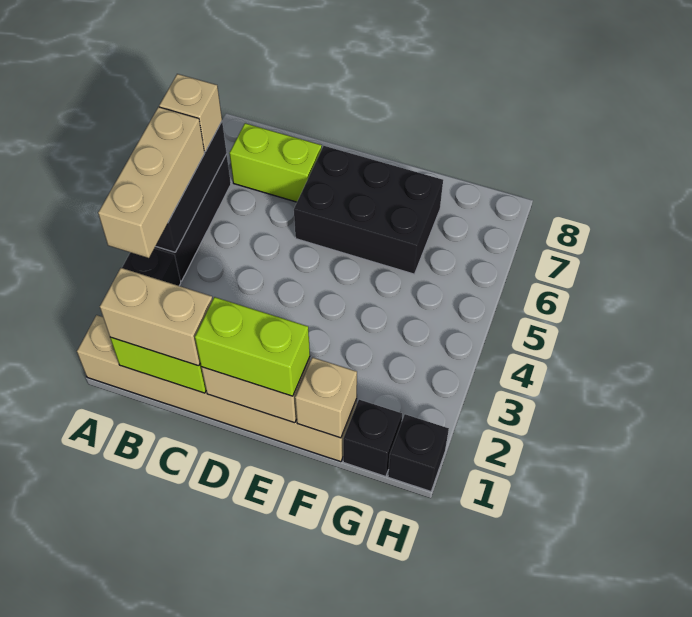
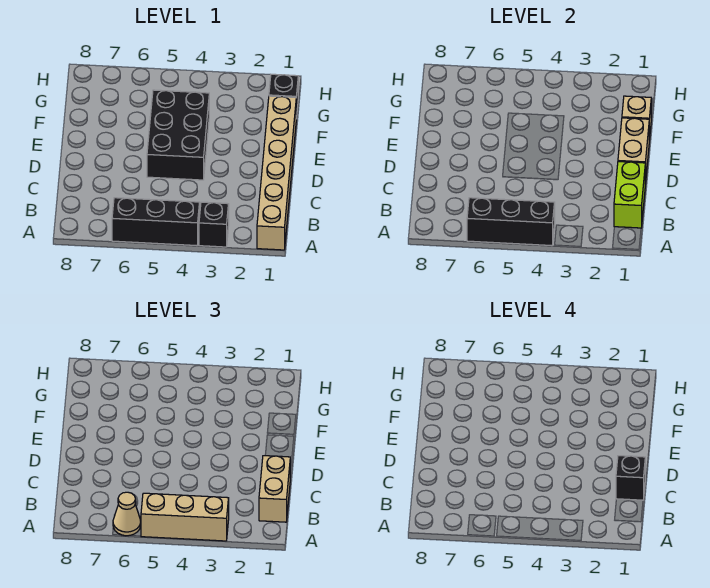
tan brick A6 level 3 -> tan cone A6 level 3
lime brick B7:C7 level 1 -> none
lime brick D1:E1 level 3 -> none
black brick D6:F7 level 1 -> black brick D4:F5 level 1
black brick H1 level 1 -> black brick C1 level 4

